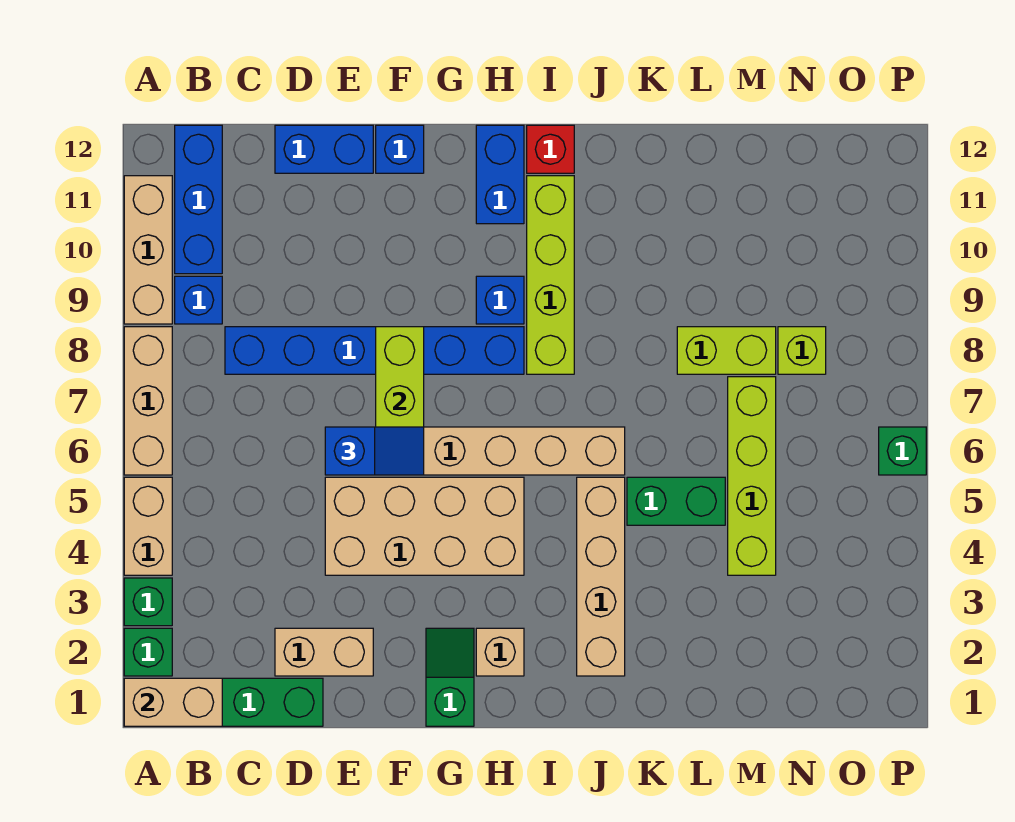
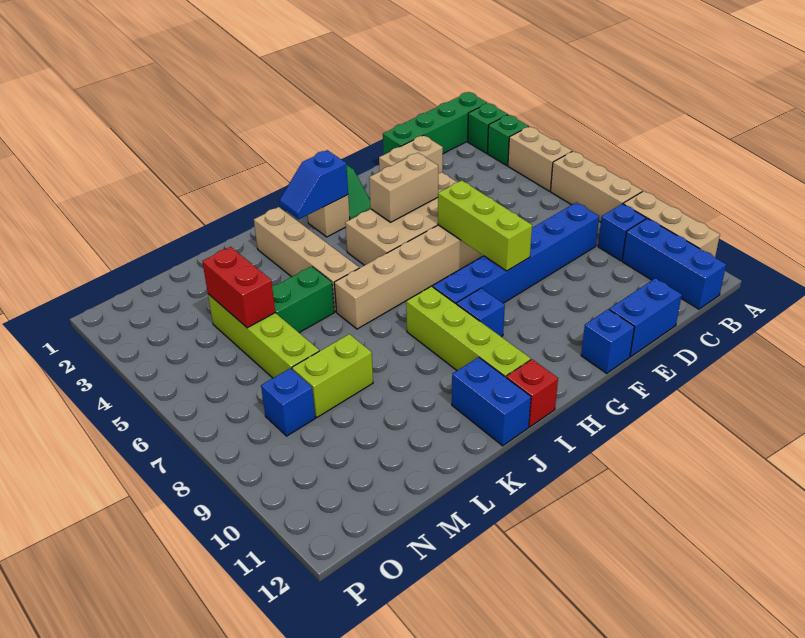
tan brick A1:B1 level 2 -> tan brick F4:G4 level 2
blue slope E6:F6 level 3 top E -> blue slope H2:I2 level 2 top H
blue brick H11:H12 level 1 -> blue brick J11:J12 level 1
none -> red brick M4:M5 level 2
lime brick N8 level 1 -> blue brick N8 level 1
green brick P6 level 1 -> none

